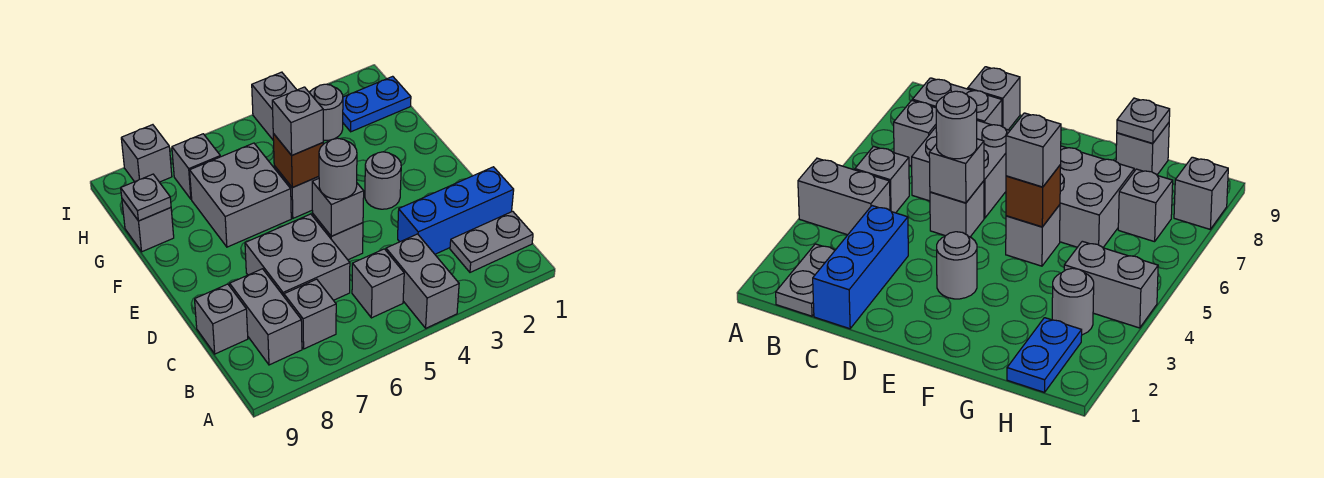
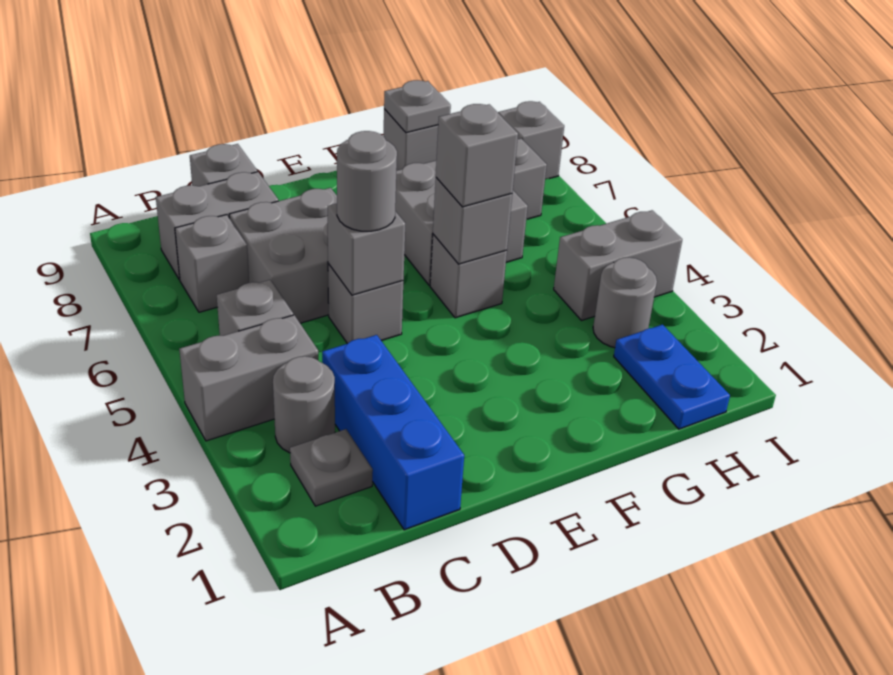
grey plate B1:B2 level 1 -> grey plate B2 level 1
grey round brick E3 level 1 -> grey round brick B3 level 1
brown brick F5 level 2 -> grey brick F5 level 2

